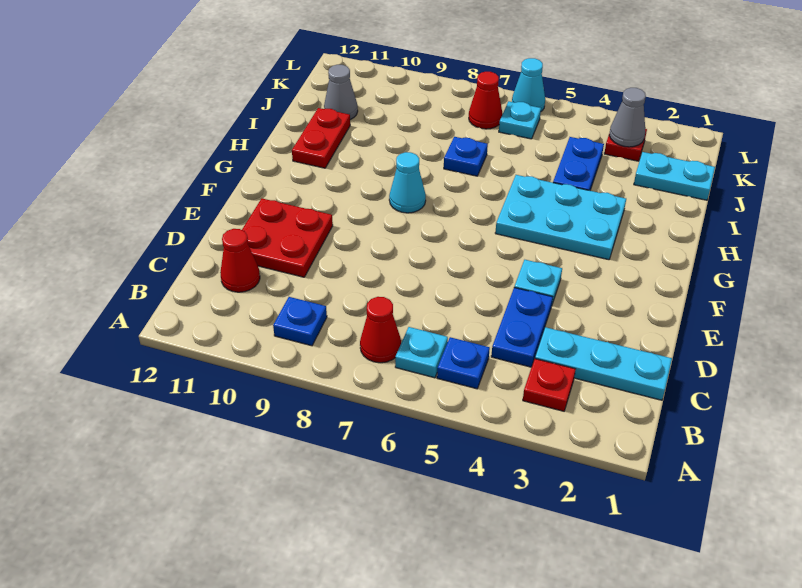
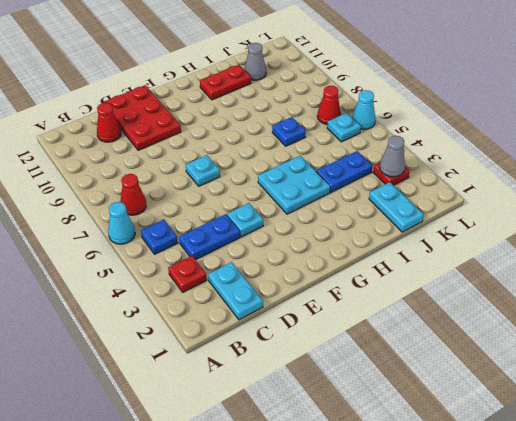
cyan plate B6 level 1 -> cyan plate E7 level 1
blue plate B9 level 1 -> none
cyan plate C1:C3 level 1 -> cyan plate C1:C2 level 1
red plate D10:E11 level 1 -> red plate D10:E12 level 1
cyan plate G3:H5 level 1 -> cyan plate G4:H5 level 1
cyan cone G8 level 1 -> cyan cone A6 level 1

